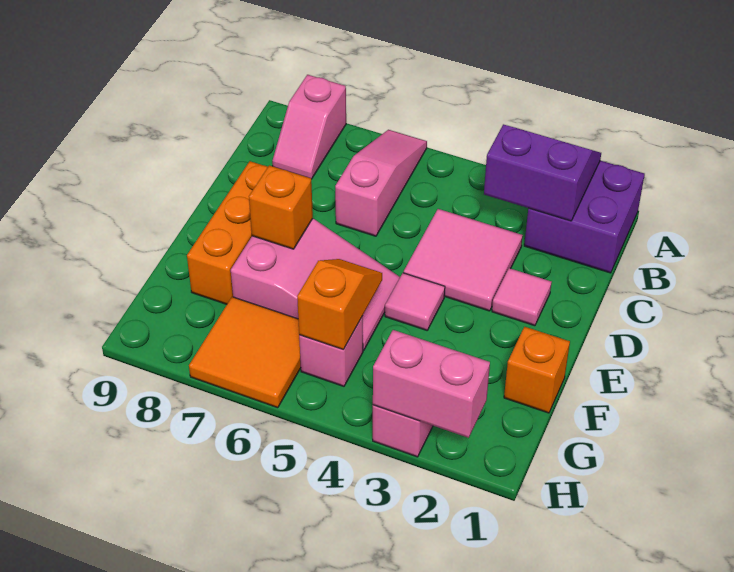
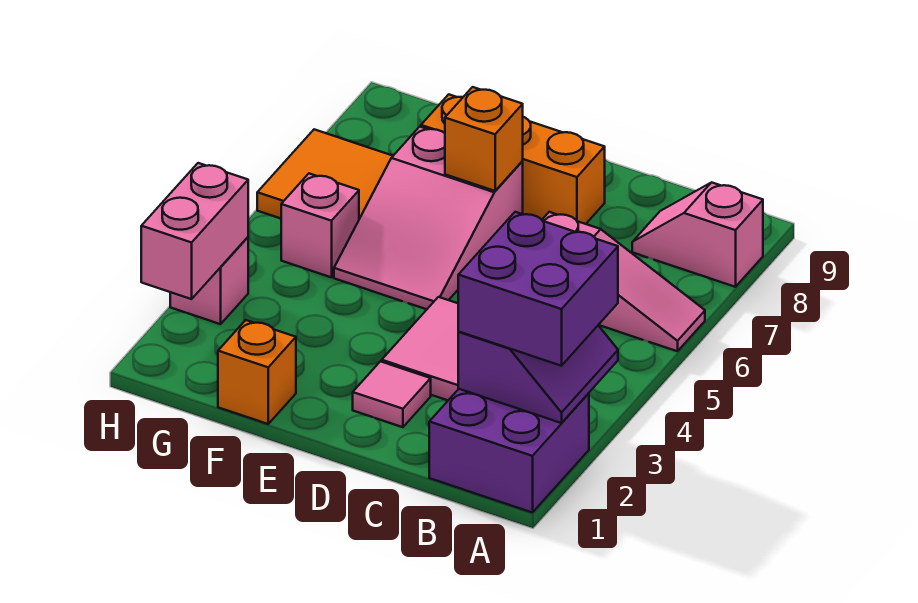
none -> purple brick A2:B3 level 3
pink tile E4 level 1 -> none
orange slope F5:G5 level 2 top G -> none

